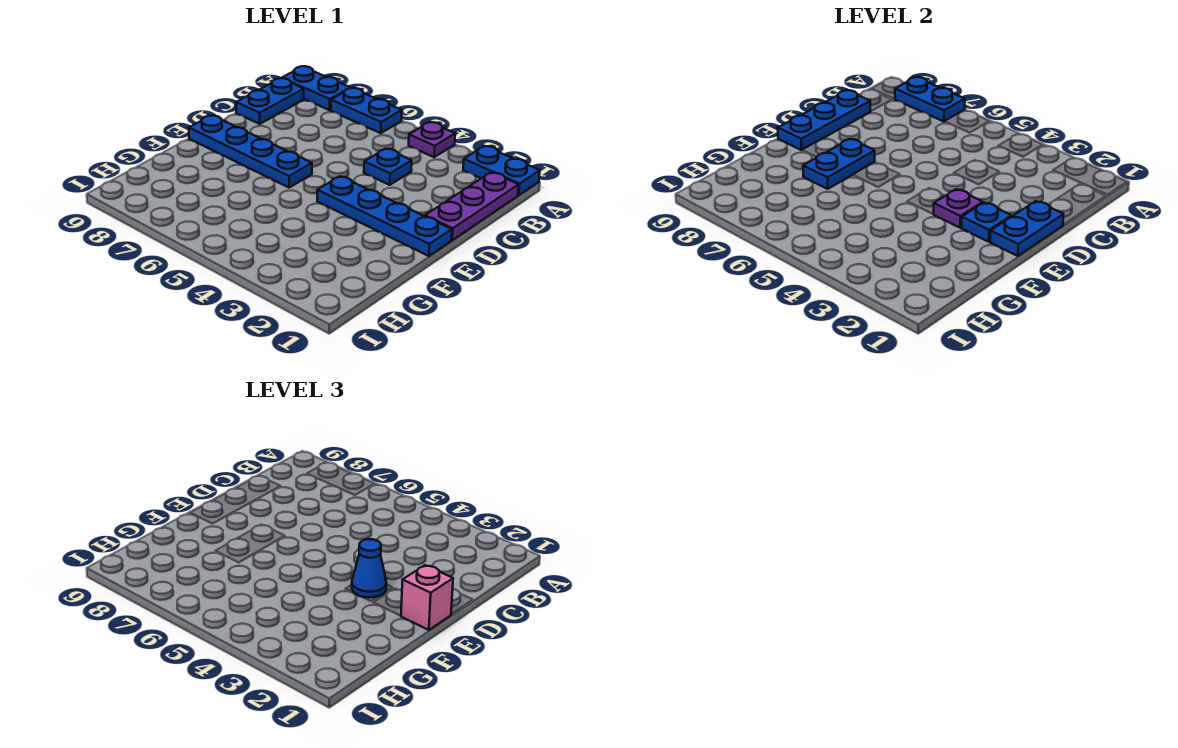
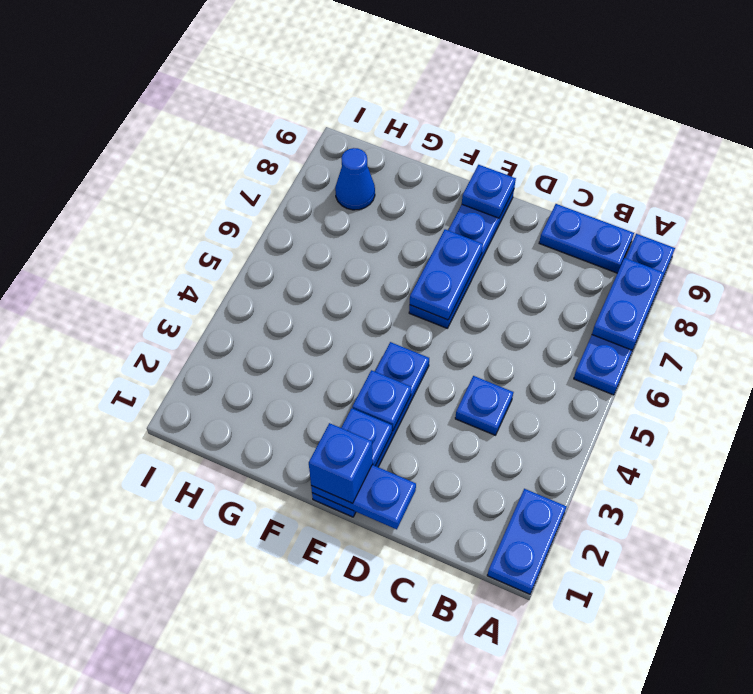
purple plate A4 level 1 -> none
purple plate B1:D1 level 1 -> none
blue plate C9:E9 level 2 -> blue plate E9 level 2
pink brick E1 level 3 -> blue brick E1 level 3
purple plate E3 level 2 -> blue plate E3 level 2
blue cone E3 level 3 -> blue cone H8 level 1
blue plate E7:F7 level 2 -> blue plate E6:E7 level 2

